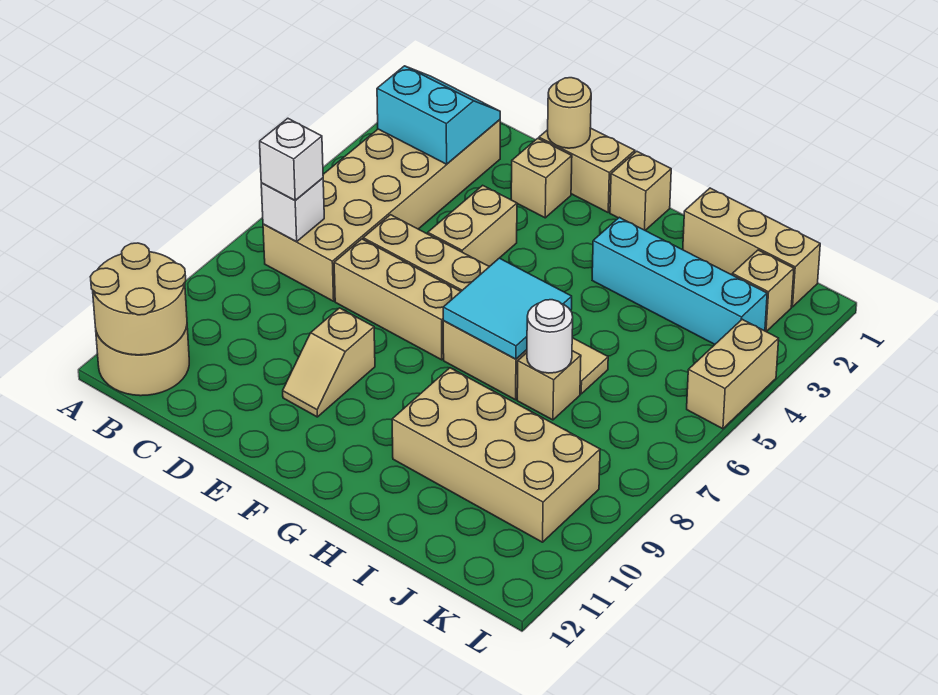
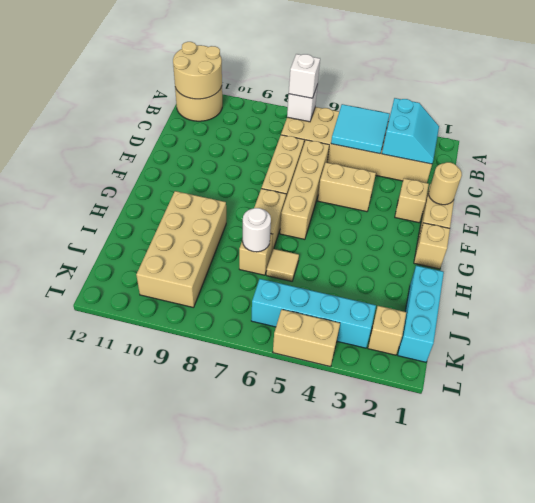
tan slope E9:E10 level 1 top 9 -> none
cyan tile G6:H7 level 2 -> cyan tile B4:C5 level 2
cyan brick H3:K3 level 1 -> cyan brick K3:K6 level 1
tan brick I1:K1 level 1 -> cyan brick I1:K1 level 1

